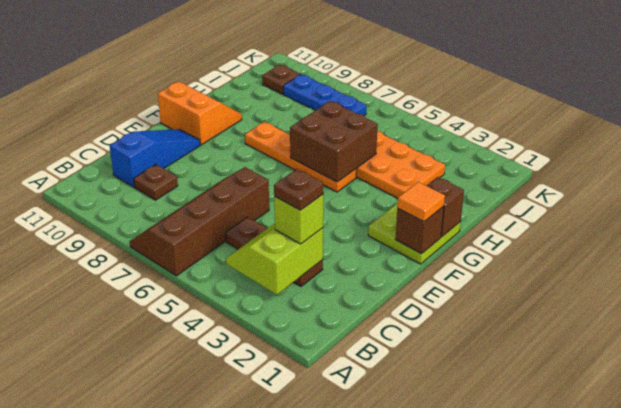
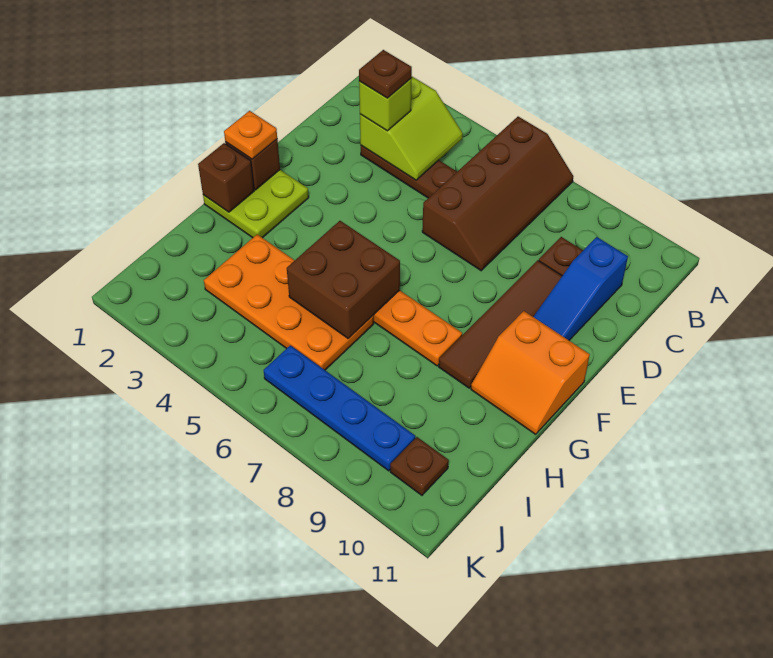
none -> brown tile D9:G9 level 1
orange tile F1 level 3 -> orange plate F1 level 3
blue plate J7:J9 level 1 -> blue plate J6:J9 level 1

